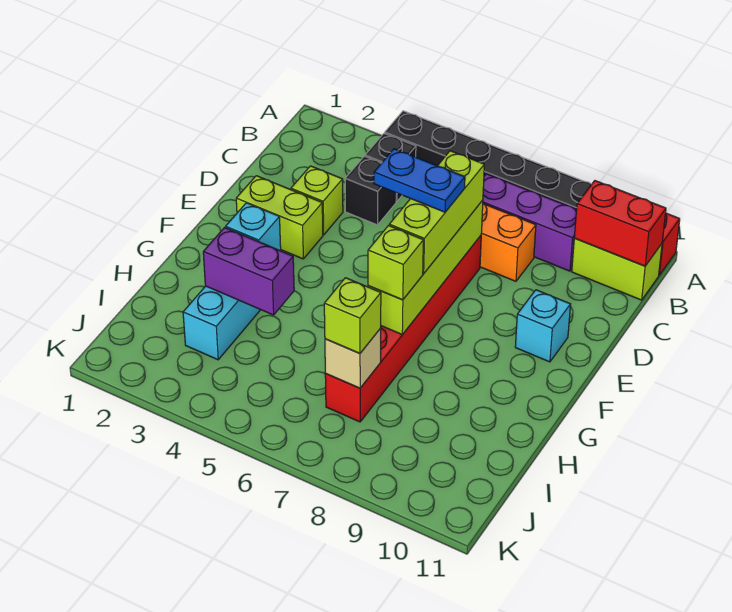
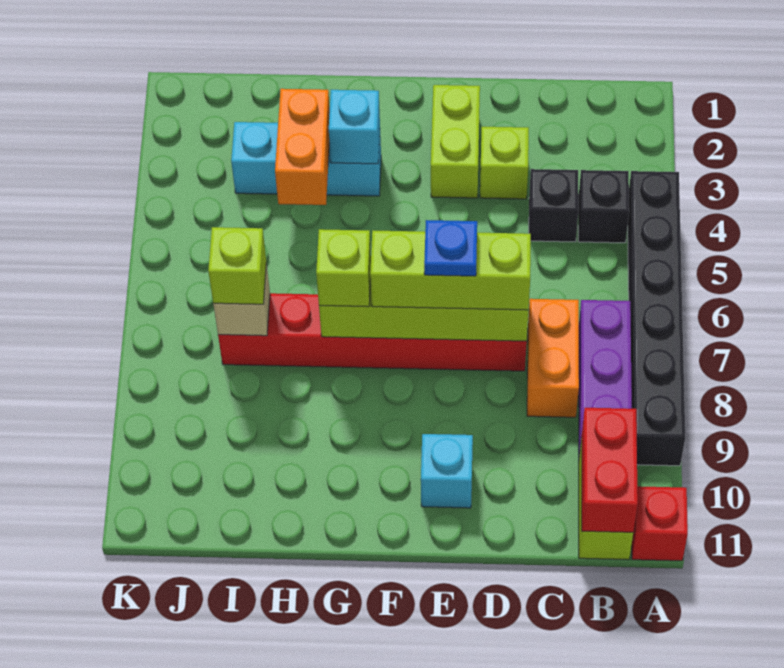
blue plate E6:E7 level 4 -> blue plate E7 level 4
purple brick H3:H4 level 2 -> orange brick H3:H4 level 2

